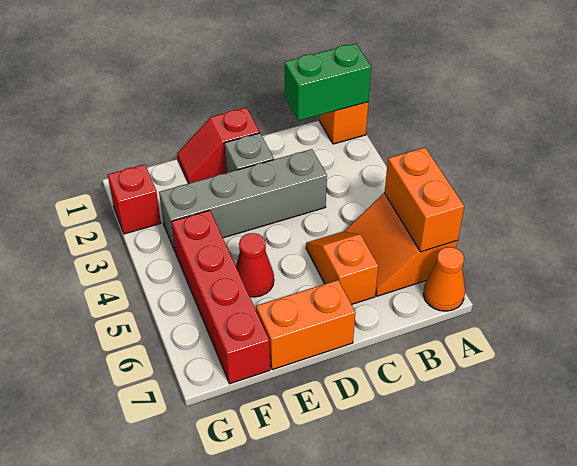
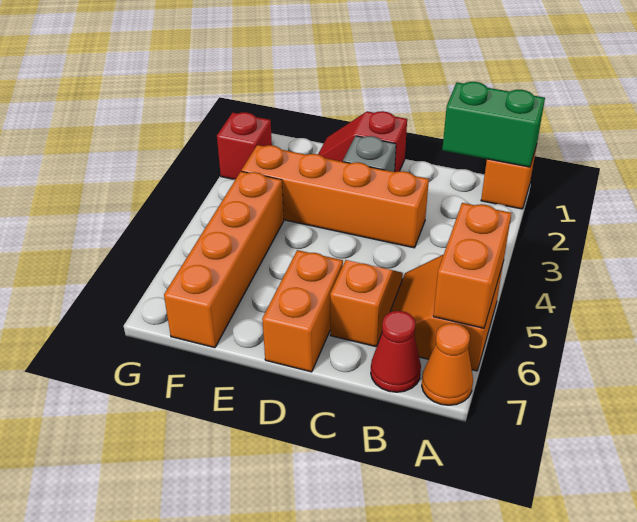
grey brick C3:F3 level 1 -> orange brick C3:F3 level 1
orange brick D7:E7 level 1 -> orange brick D6:D7 level 1
red cone E5 level 1 -> red cone B7 level 1
red brick F4:F7 level 1 -> orange brick F4:F7 level 1

